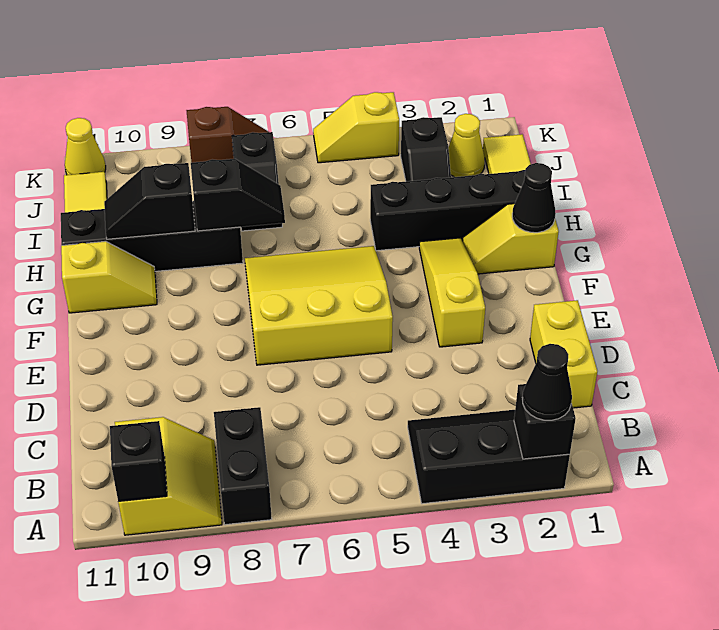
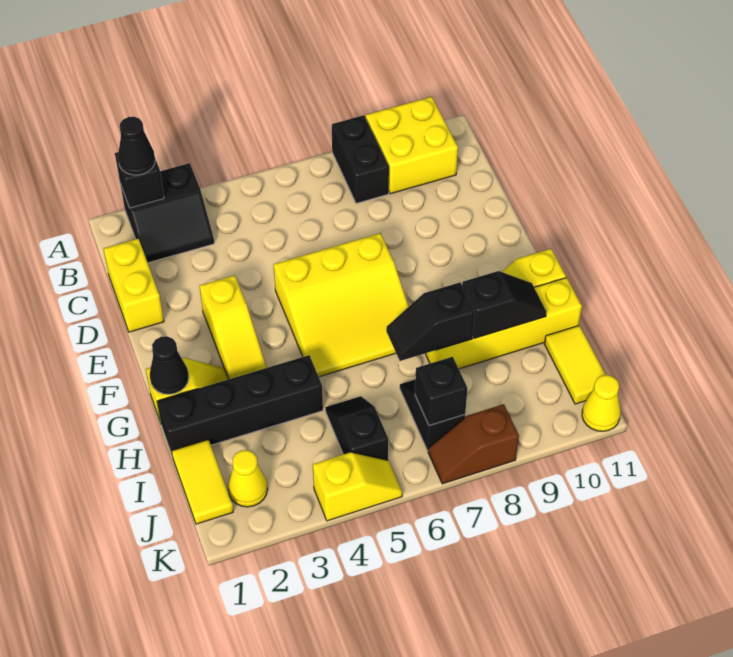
black slope A2:B4 level 1 top A -> black slope A2:B3 level 1 top A
yellow slope A9:B10 level 1 top 10 -> yellow brick A9:B10 level 1
black brick A10 level 2 -> black brick J7 level 2
black brick H8:H11 level 1 -> yellow brick H8:H11 level 1
black slope I3:J3 level 1 top J -> black slope I5:J5 level 1 top J

